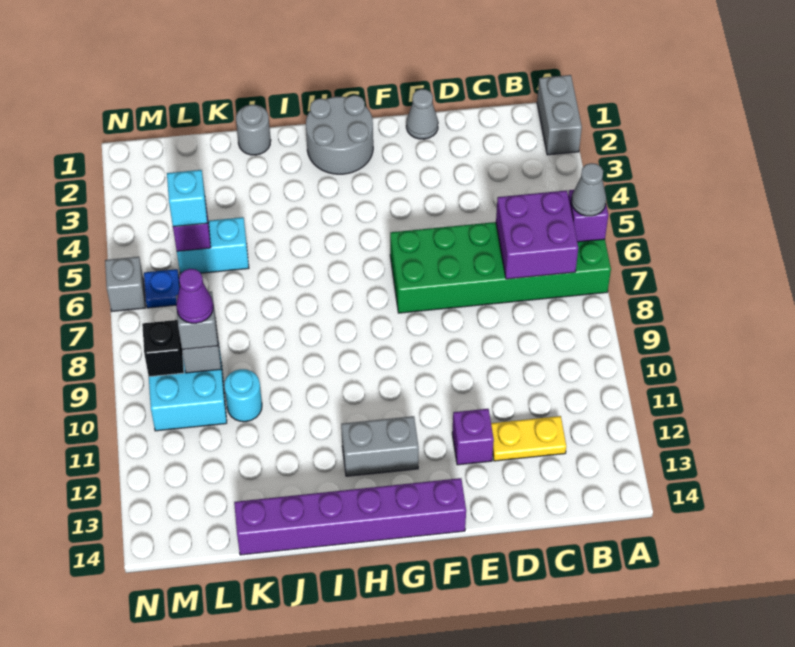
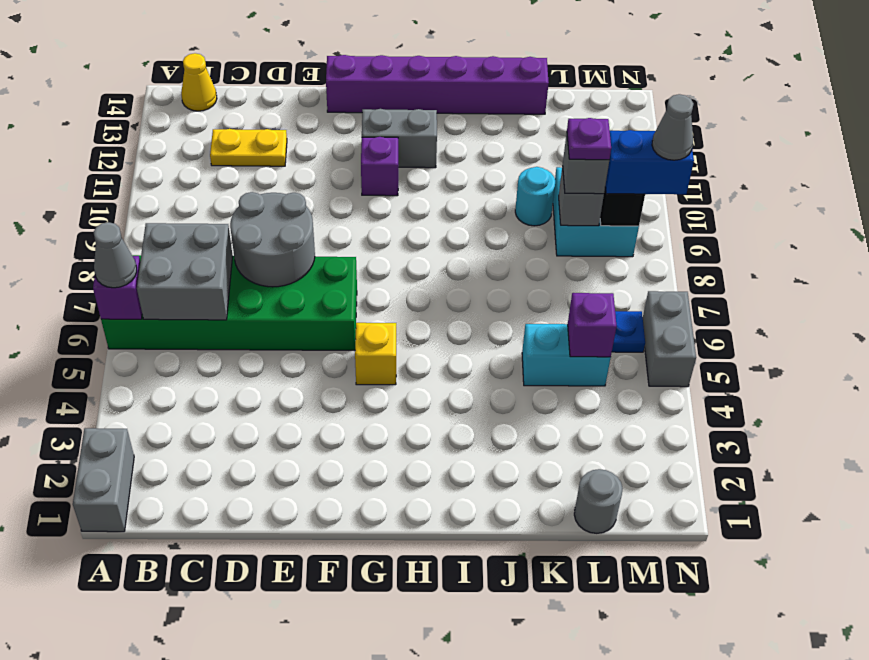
purple brick B6:C7 level 2 -> grey brick B6:C7 level 2
none -> yellow cone B14 level 1
grey cone E1 level 1 -> grey cone N9 level 4
purple brick E12 level 1 -> purple brick G11 level 1
grey round brick G1:H2 level 1 -> grey round brick D7:E8 level 2
none -> yellow brick G5 level 1
grey round brick J1 level 1 -> grey round brick L1 level 1
cyan brick L5 level 3 -> none
purple cone L9 level 4 -> purple plate L9 level 4
none -> blue brick M9:N9 level 3
grey brick N6 level 1 -> grey brick N5:N6 level 1

